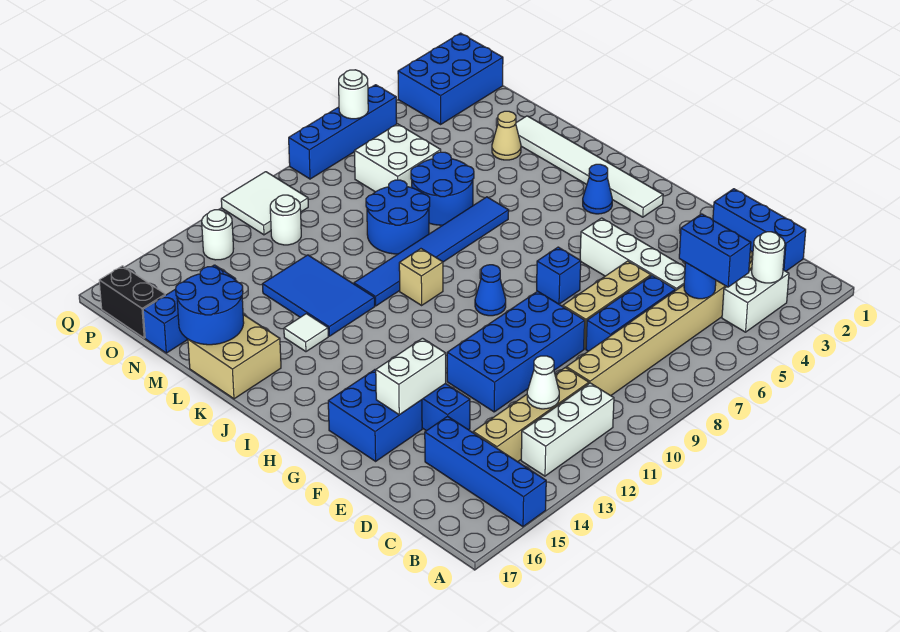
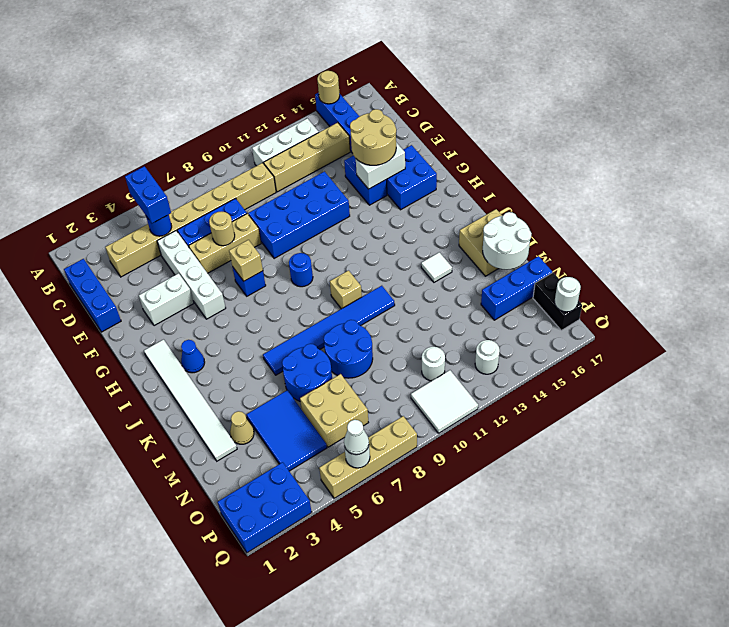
none -> tan round brick A15 level 2
white brick B3:B4 level 1 -> white brick F3:F4 level 1
white round brick B3 level 2 -> white round brick P17 level 2
white cone C12 level 2 -> white cone Q6 level 3
none -> tan round brick E7 level 2
none -> tan round brick E14:F15 level 3
none -> tan brick G7 level 2
blue cone H9 level 1 -> blue round brick H9 level 1
blue tile K12:M13 level 1 -> blue tile M4:O5 level 1
blue round brick L16:M17 level 2 -> white round brick L16:M17 level 2
white brick N6:O7 level 1 -> tan brick N6:O7 level 1
blue brick Q5:Q8 level 1 -> tan brick Q5:Q8 level 1

